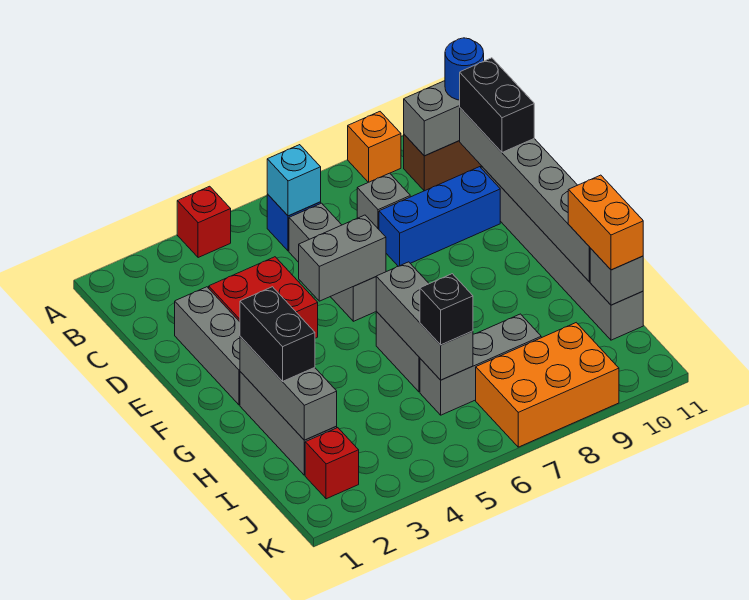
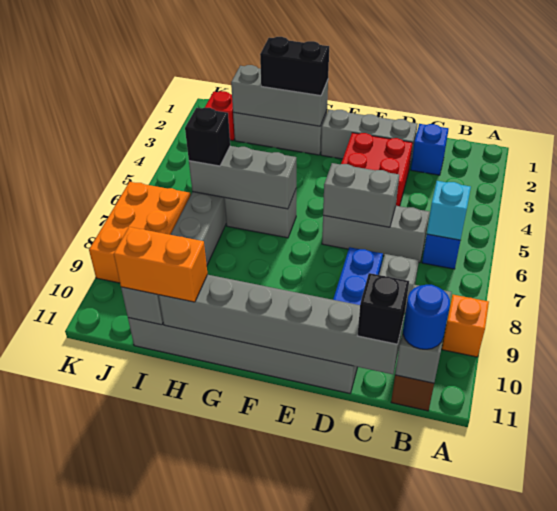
red brick A4 level 1 -> none
none -> blue brick C2 level 1
black brick C11:D11 level 3 -> black brick C11 level 3
grey brick E5:E6 level 2 -> grey brick D6:E6 level 2

